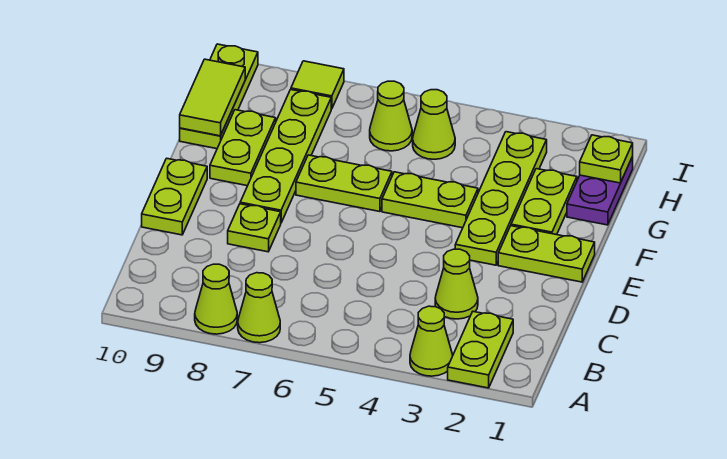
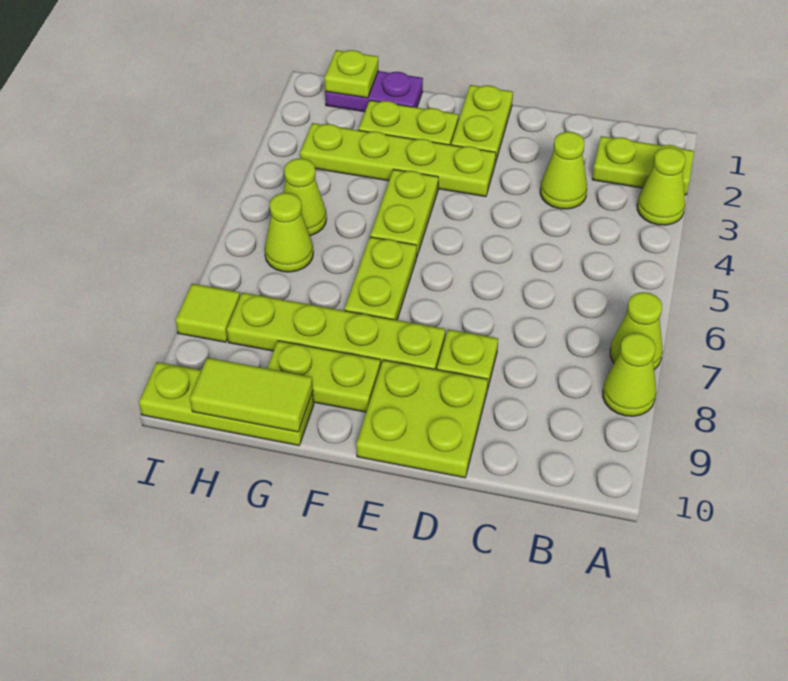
lime plate D10:E10 level 1 -> lime plate D9:E10 level 1

